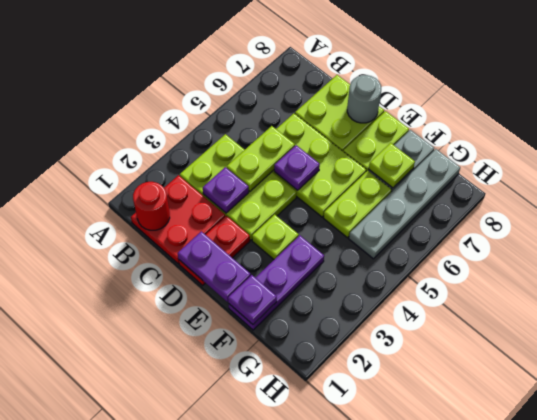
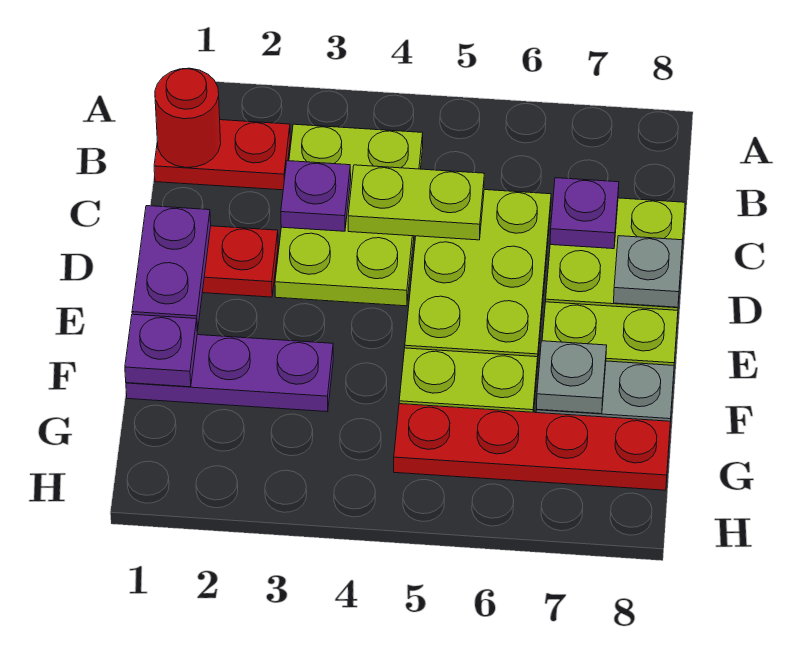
red plate B1:C2 level 1 -> red plate B1:B2 level 1
purple plate D5 level 2 -> purple plate C7 level 2
grey round brick D8 level 2 -> grey plate D8 level 2
lime plate E3 level 1 -> none
lime plate F7 level 2 -> grey plate F7 level 2
grey plate G5:G8 level 1 -> red plate G5:G8 level 1

